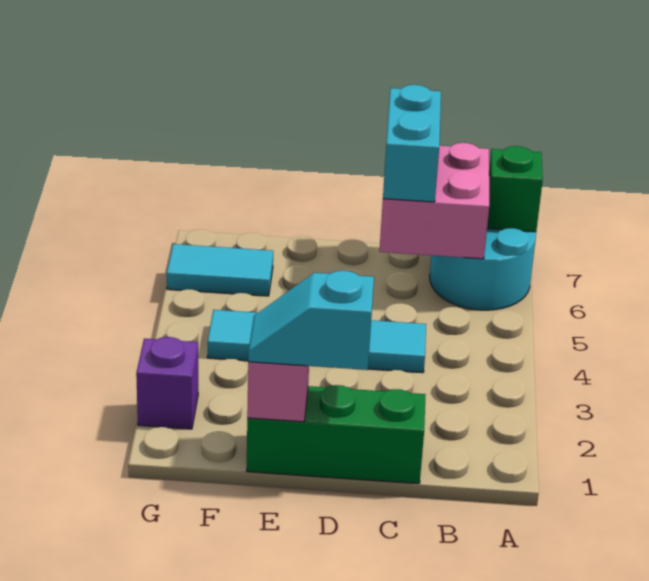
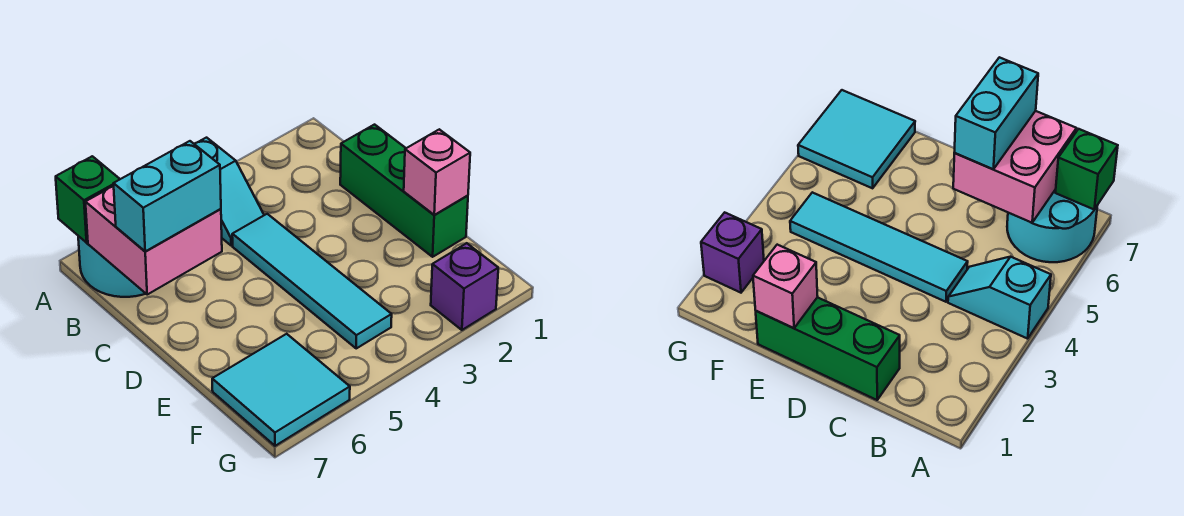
cyan slope D1:E1 level 3 top D -> cyan slope A4:B4 level 1 top A
cyan tile F6:G6 level 1 -> cyan tile F6:G7 level 1

